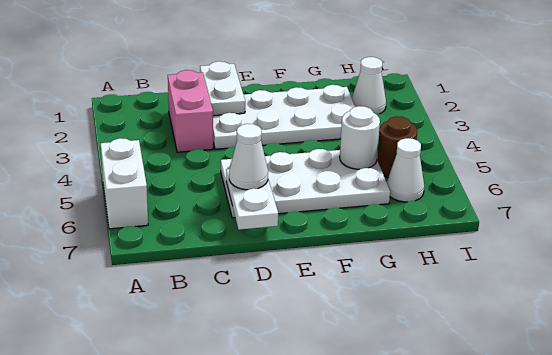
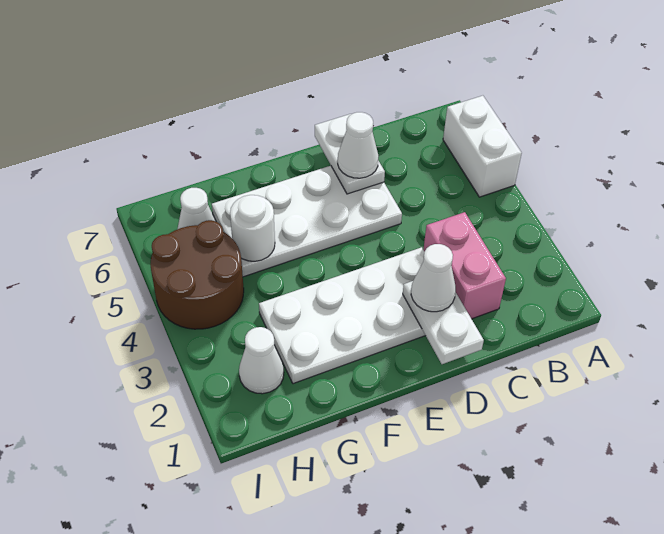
none -> white cone D2 level 3
brown round brick H5 level 1 -> brown round brick H4:I5 level 1

